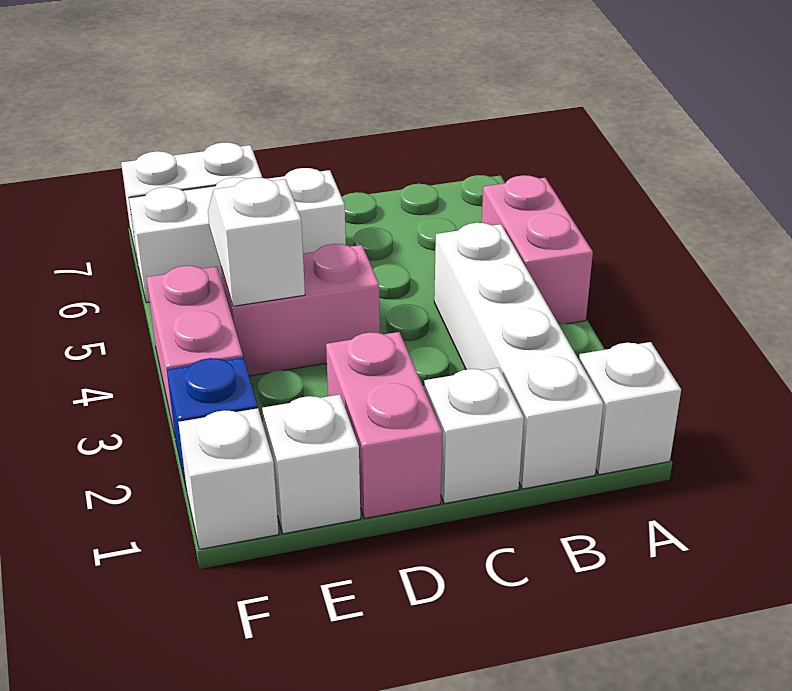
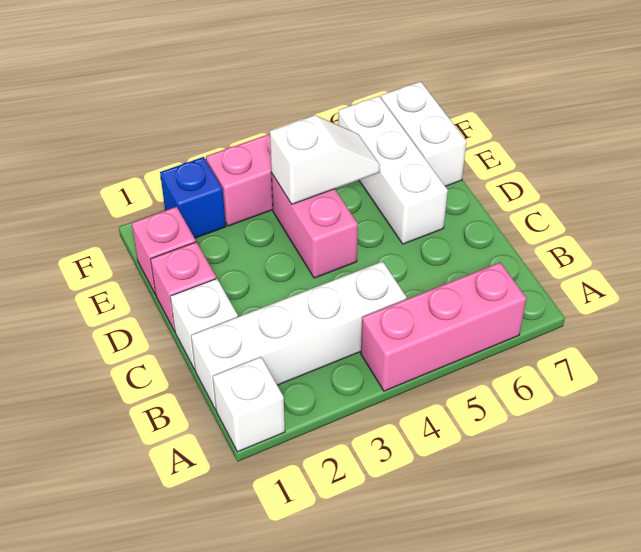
pink brick A4:A5 level 1 -> pink brick A4:A6 level 1
pink brick D1:D2 level 1 -> pink brick D1 level 1
white brick E1 level 1 -> pink brick E1 level 1
white brick F1 level 1 -> none

